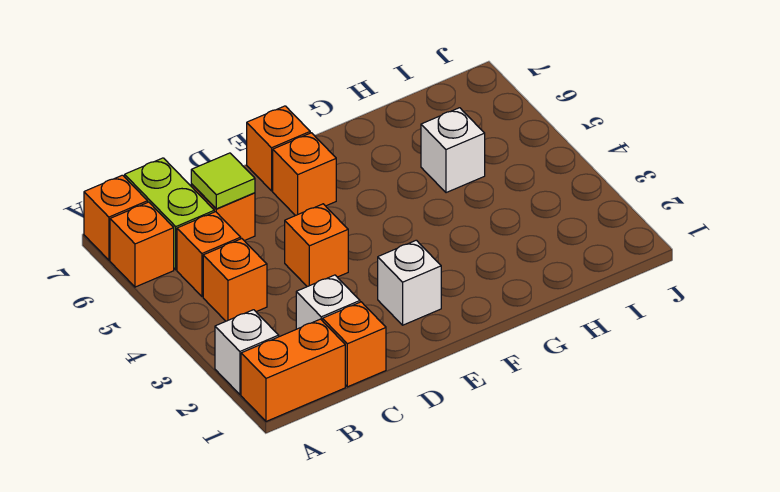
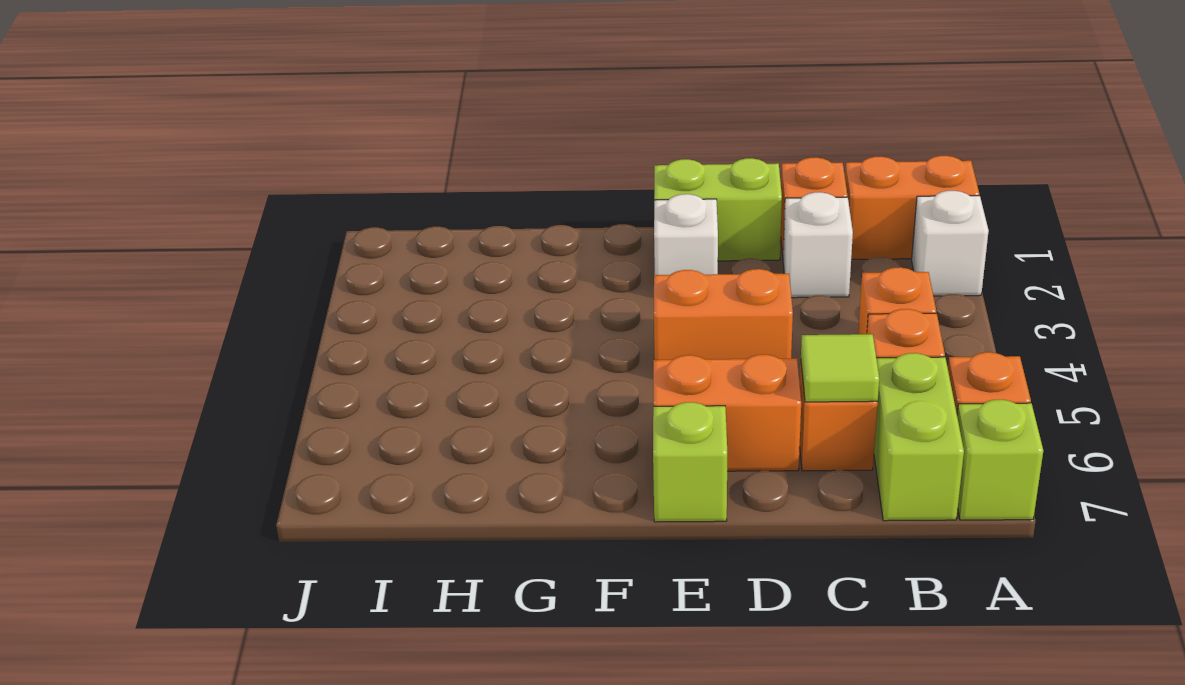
orange brick A7 level 1 -> lime brick A7 level 1
none -> lime brick D1:E1 level 1
orange brick D4 level 1 -> orange brick D4:E4 level 1
orange brick E6 level 1 -> orange brick D6:E6 level 1
orange brick E7 level 1 -> lime brick E7 level 1
white brick H5 level 1 -> none

